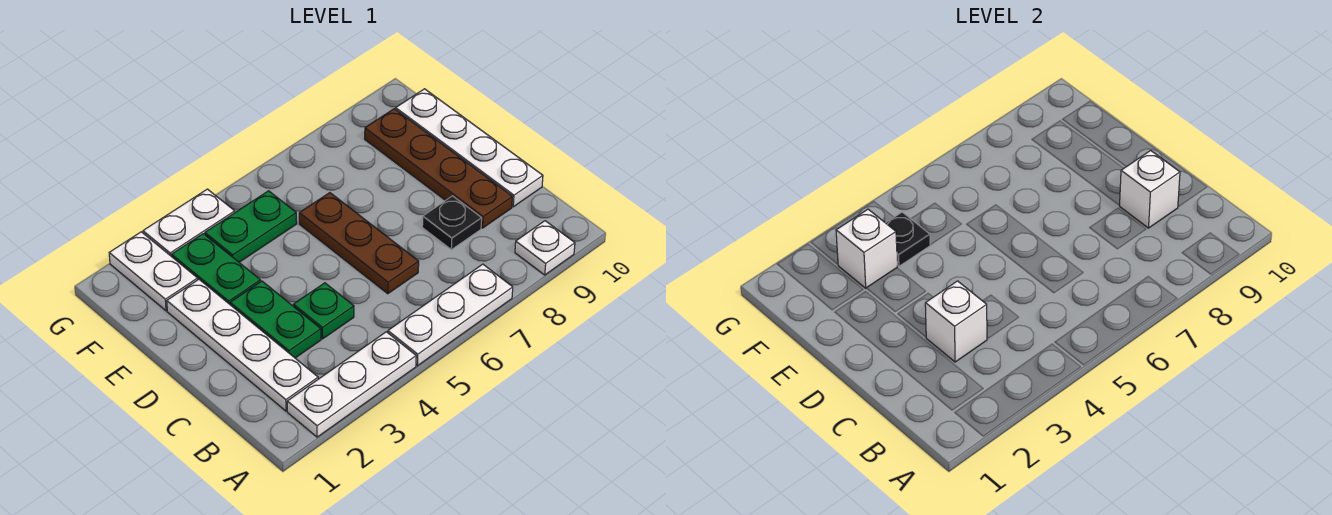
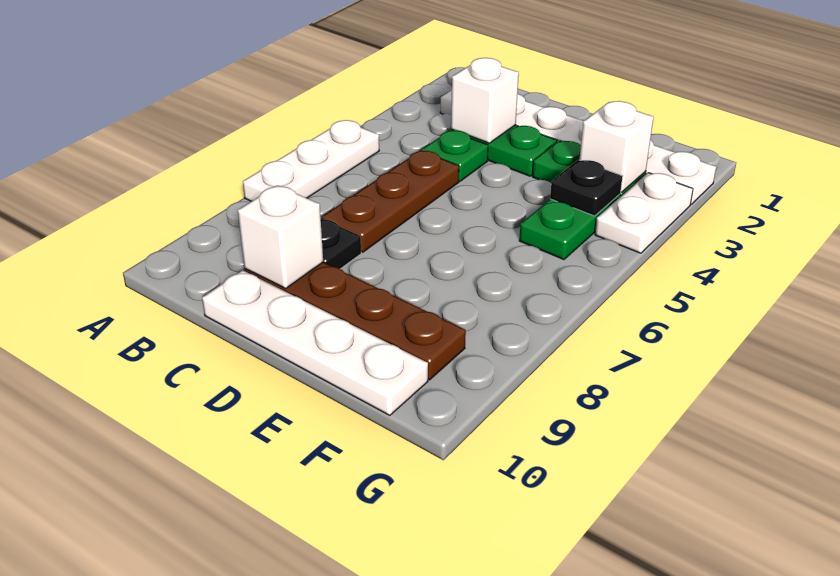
white plate A2:A4 level 1 -> none
white plate A9 level 1 -> none
brown plate C6:E6 level 1 -> brown plate C5:C7 level 1

